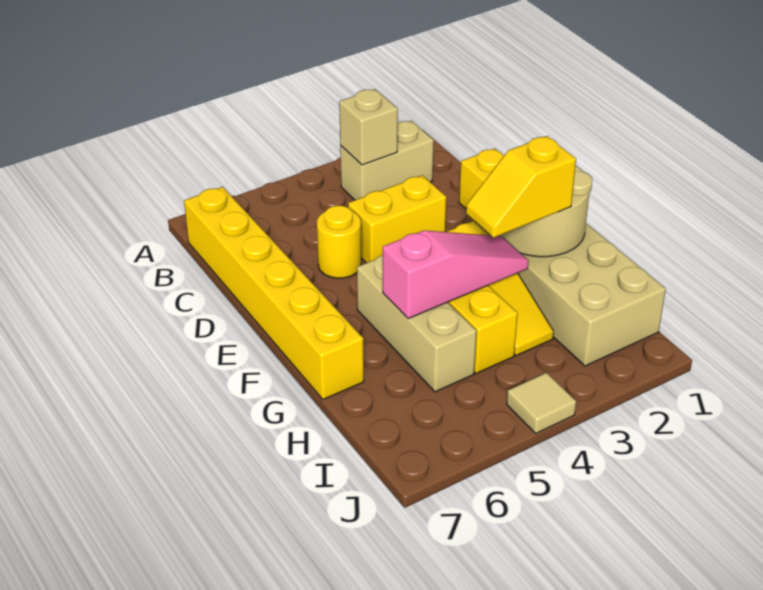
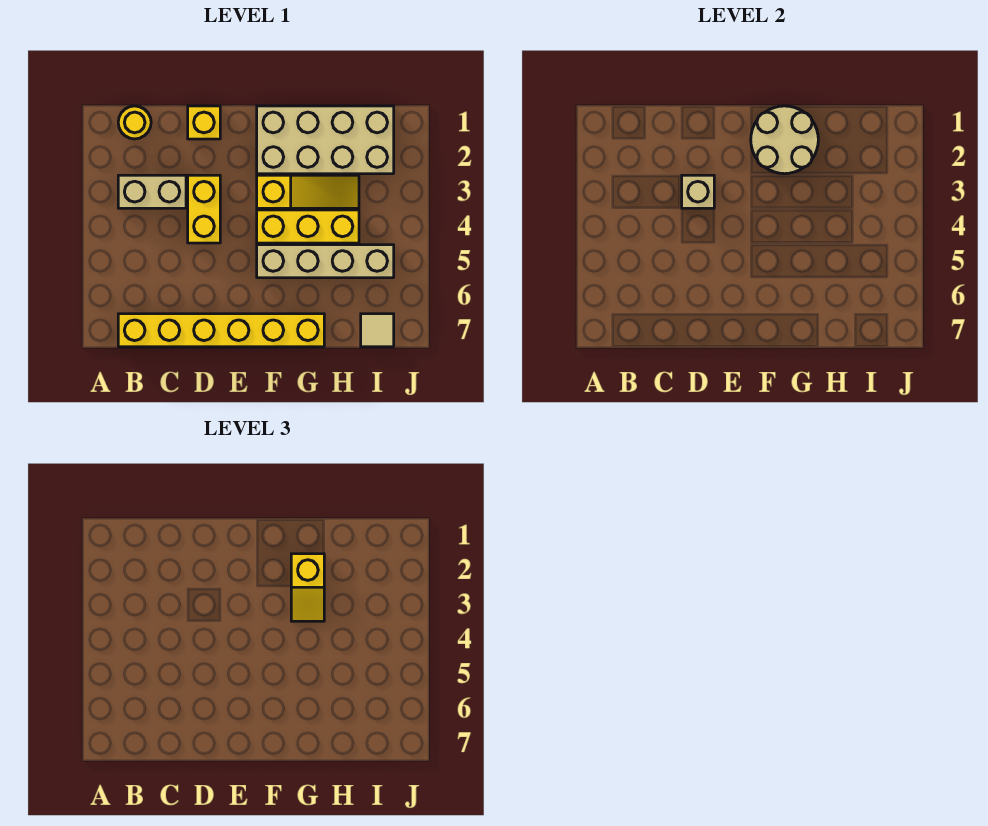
tan brick B2:B3 level 1 -> tan brick B3:C3 level 1
tan brick B3 level 2 -> tan brick D3 level 2
yellow round brick D5 level 1 -> yellow round brick B1 level 1
tan brick F5:H5 level 1 -> tan brick F5:I5 level 1
pink slope G3:G5 level 2 top 5 -> none
tan tile J4 level 1 -> tan tile I7 level 1

